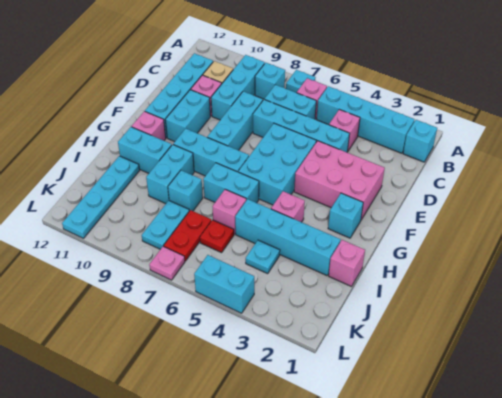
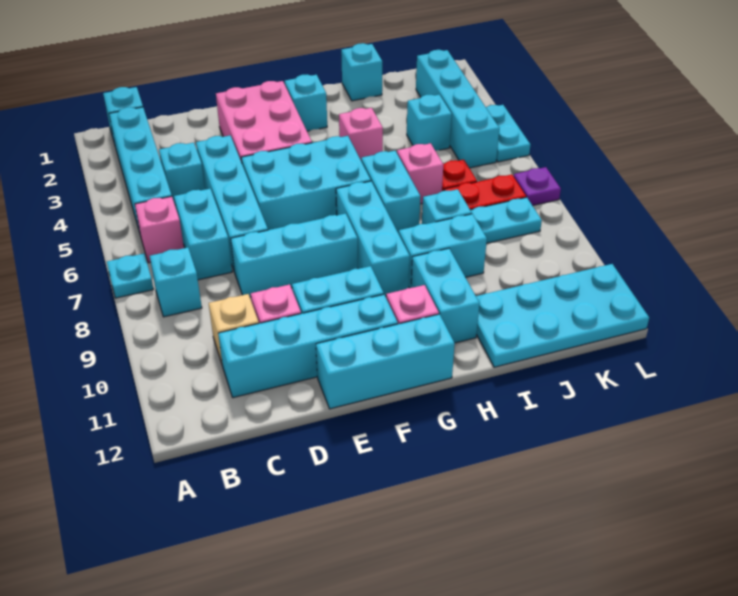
cyan brick B9:D9 level 1 -> cyan brick E12:G12 level 1
pink brick C4 level 1 -> cyan brick C4 level 1
pink brick I1 level 1 -> cyan brick I1 level 1
cyan brick I2:I5 level 1 -> cyan brick K2:K5 level 1
cyan plate I11:L11 level 1 -> cyan plate I11:L12 level 1
cyan plate J4 level 1 -> cyan brick J4 level 1
cyan brick L4:L5 level 1 -> cyan plate L4:L5 level 1
pink plate L7 level 1 -> purple plate L7 level 1

